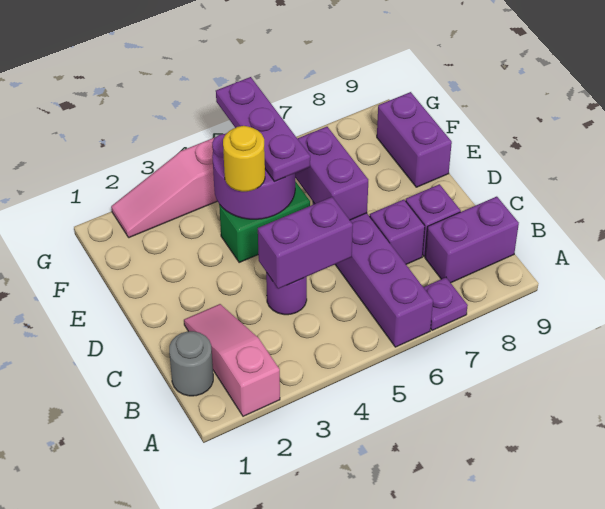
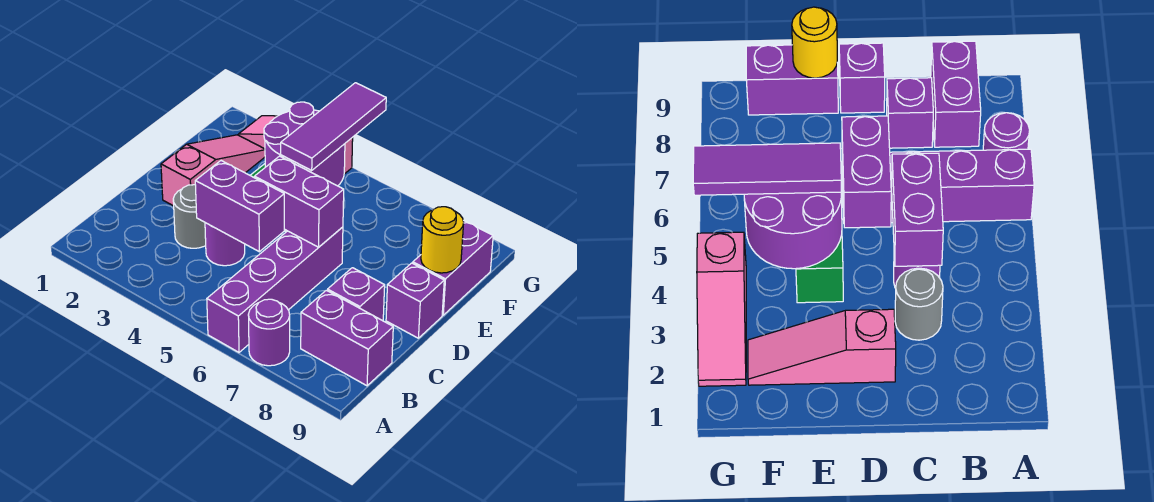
pink slope A2:C2 level 1 top A -> pink slope D2:F2 level 1 top D
purple plate A7 level 1 -> purple round brick A7 level 1
grey round brick B1 level 1 -> grey round brick C3 level 1
purple brick C7 level 1 -> purple brick D9 level 1
purple brick D6:E6 level 2 -> purple brick D5:D6 level 2
yellow round brick E4 level 3 -> yellow round brick E9 level 2
purple plate E5:G5 level 3 -> purple tile E5:G5 level 3

